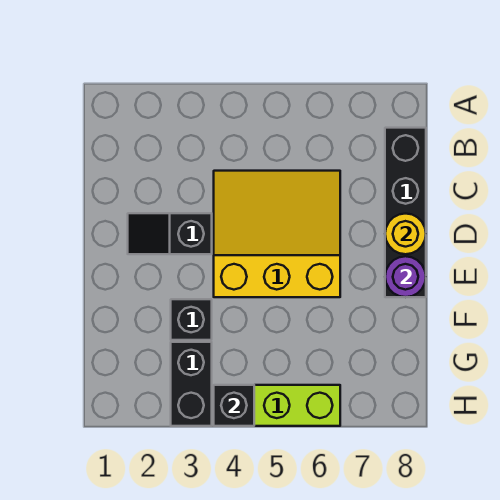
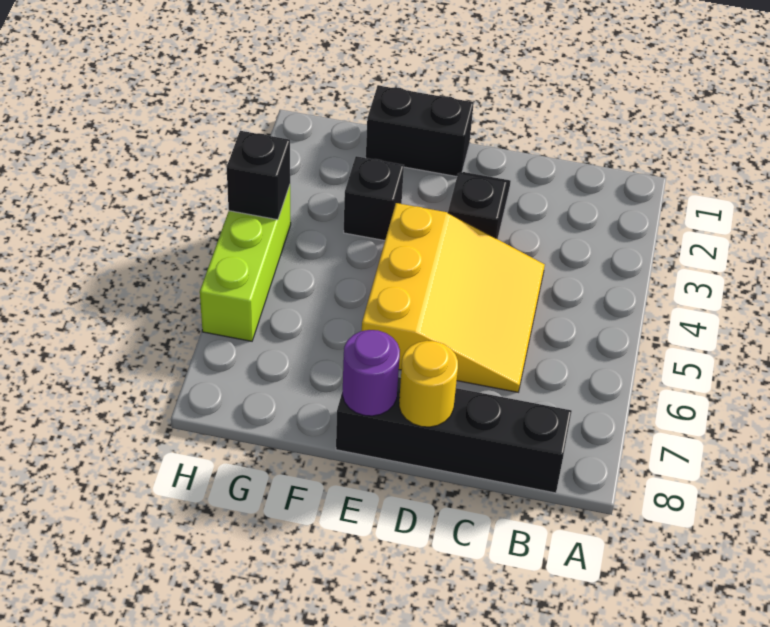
black brick G3:H3 level 1 -> black brick E1:F1 level 1

